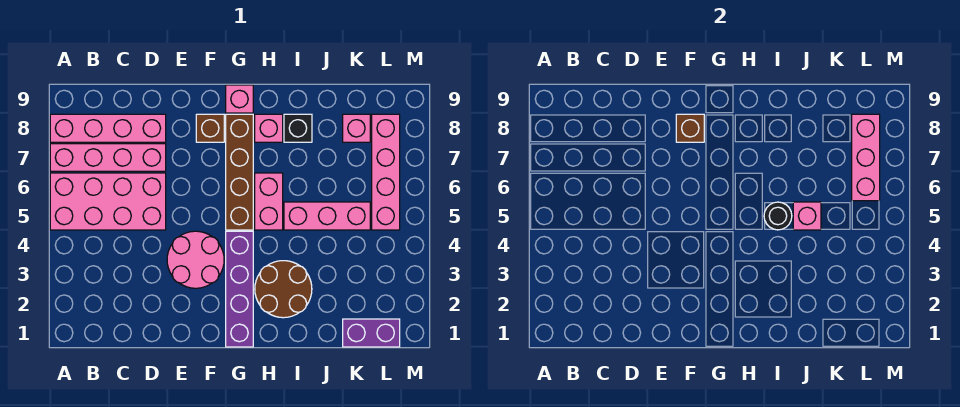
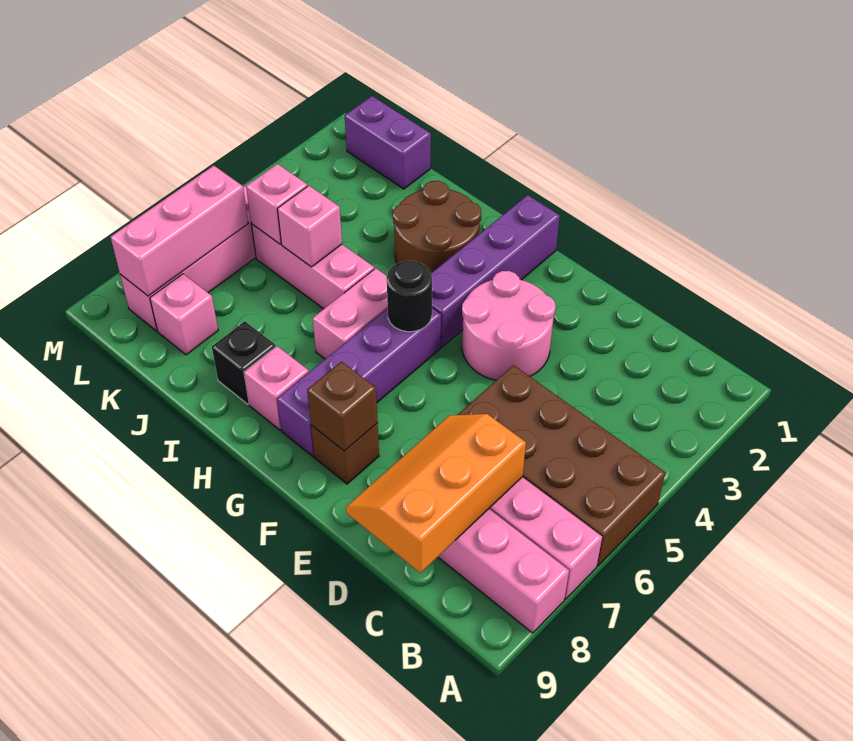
pink brick A5:D6 level 1 -> brown brick A5:D6 level 1
none -> orange slope C7:D9 level 2 top C
brown brick G5:G8 level 1 -> purple brick G5:G8 level 1
pink brick G9 level 1 -> pink brick K5 level 2
black round brick I5 level 2 -> black round brick G5 level 2

